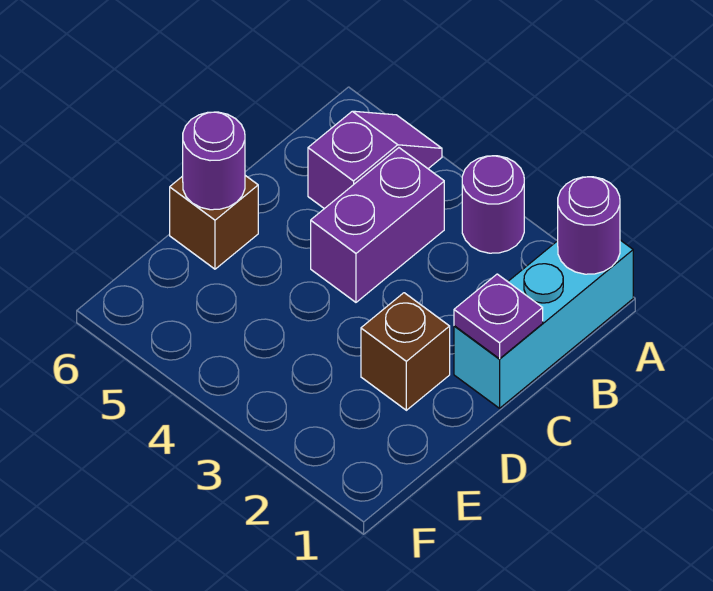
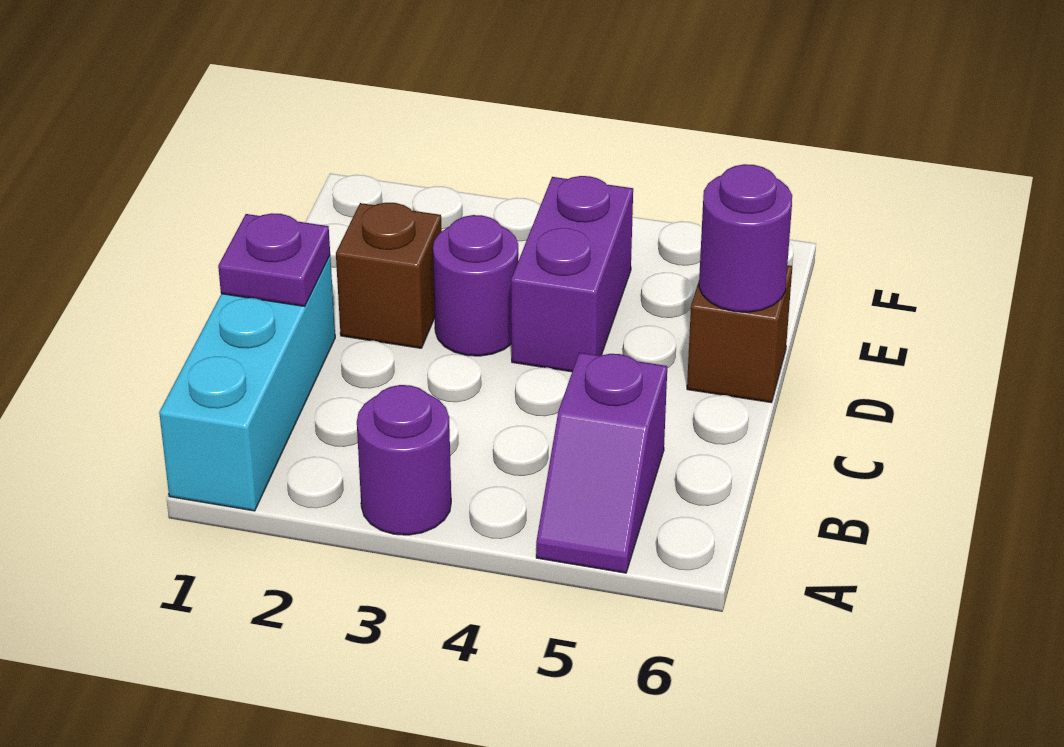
purple round brick A1 level 2 -> purple round brick D3 level 1
purple brick B4:C4 level 1 -> purple brick D4:E4 level 1

